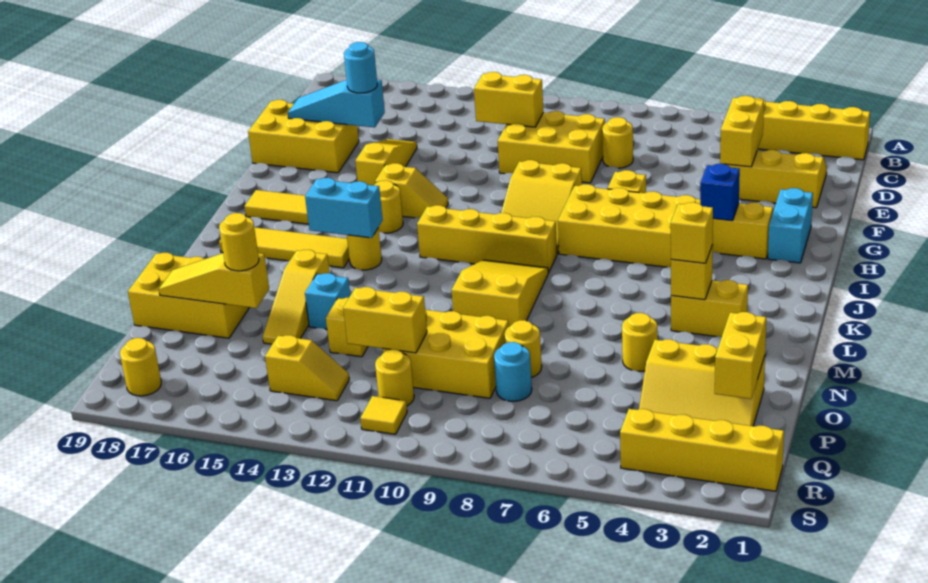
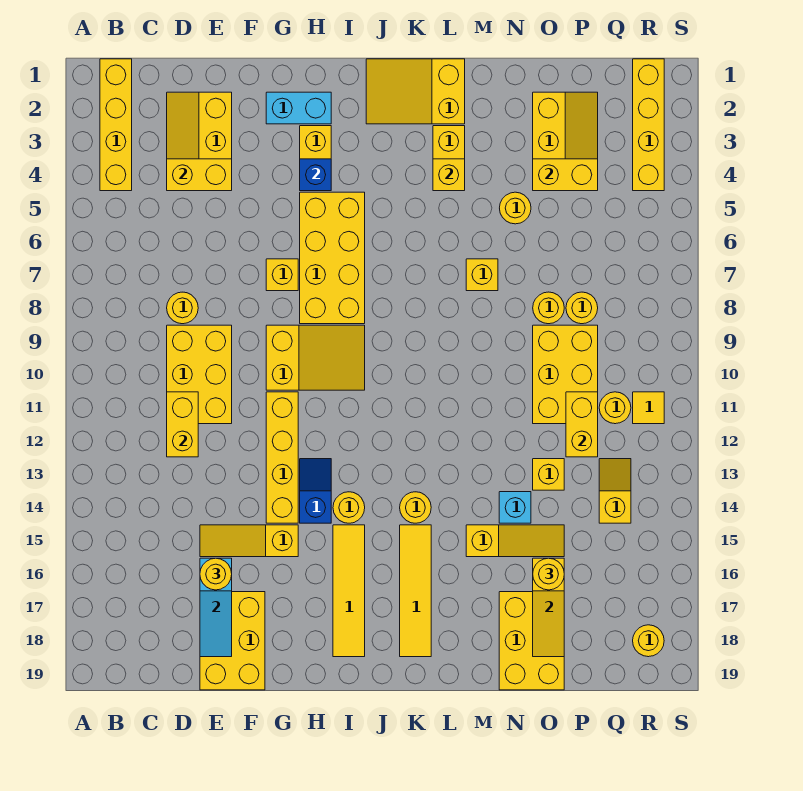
cyan round brick E16 level 3 -> yellow round brick E16 level 3
yellow slope H13:H14 level 1 top 14 -> blue slope H13:H14 level 1 top 14
yellow brick J9:J12 level 1 -> yellow brick G11:G14 level 1
yellow slope K9:M10 level 1 top M -> yellow slope J1:L2 level 1 top L
cyan brick K14:K15 level 2 -> none
yellow brick L4 level 3 -> yellow brick M7 level 1
yellow brick O2:P2 level 2 -> yellow brick O4:P4 level 2
cyan round brick P8 level 1 -> yellow round brick P8 level 1

